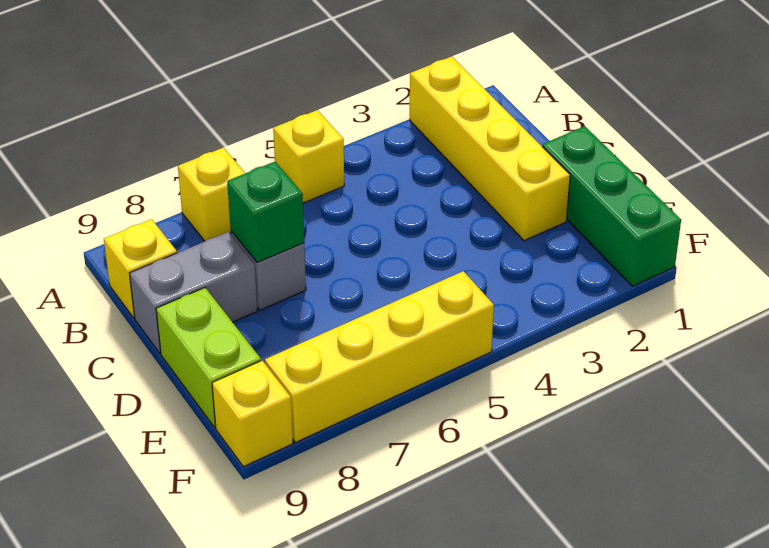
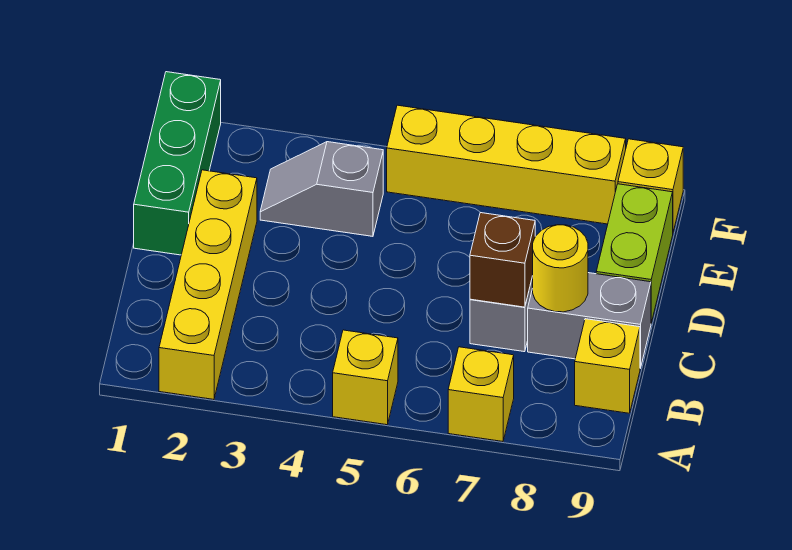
green brick C7 level 2 -> brown brick C7 level 2
none -> yellow round brick C8 level 2
none -> grey slope E3:E4 level 1 top 4

